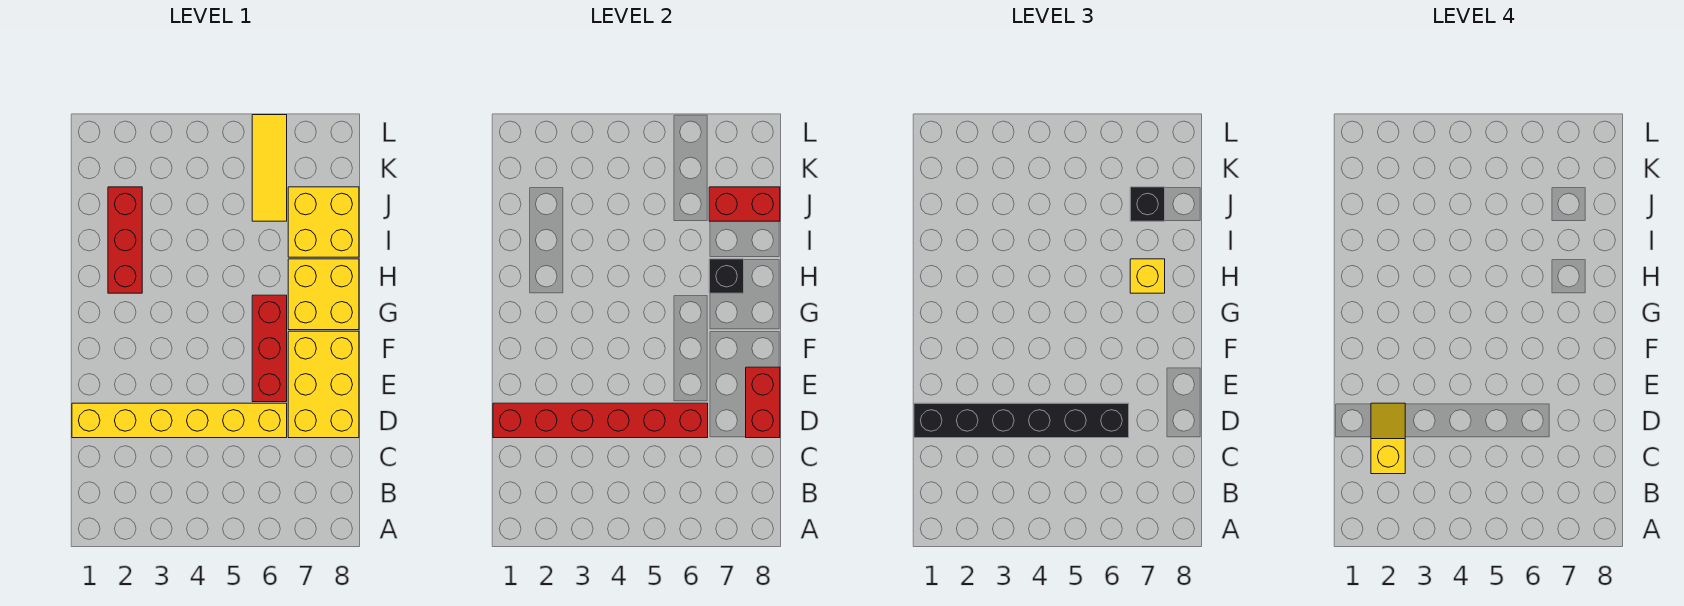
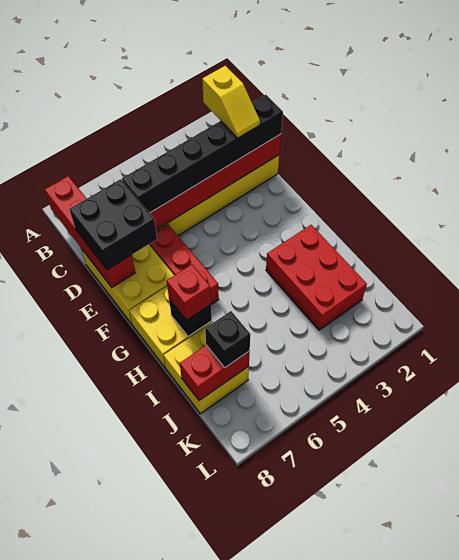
none -> black brick D7:E8 level 3
red brick D8:E8 level 2 -> red brick B8:E8 level 2
red brick H2:J2 level 1 -> red brick H2:J3 level 1
yellow brick H7 level 3 -> red brick H7 level 3
yellow tile J6:L6 level 1 -> none

